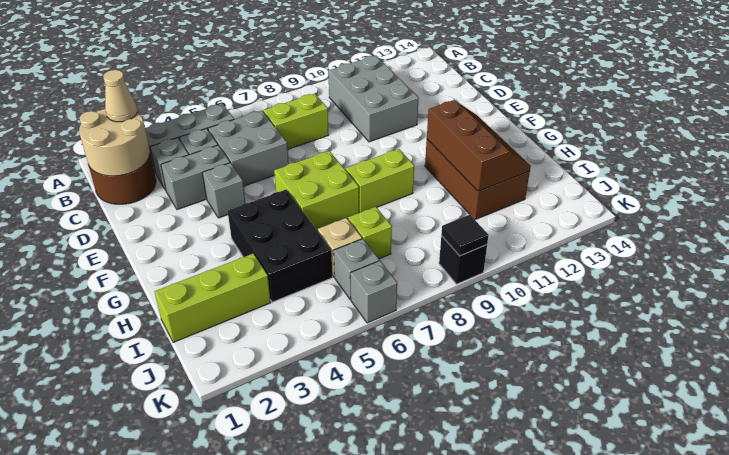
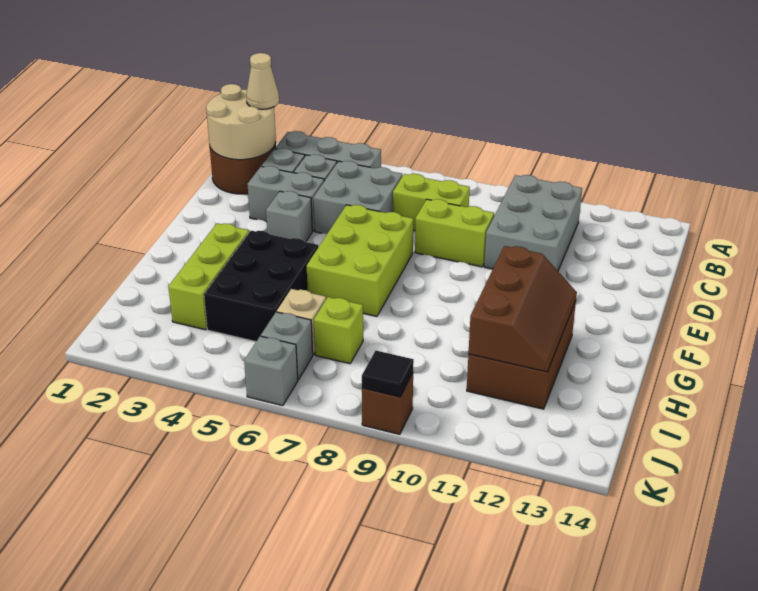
lime brick F6:G7 level 1 -> lime brick E6:G7 level 1
lime brick G8:G9 level 1 -> lime brick D8:D9 level 1
lime brick I1:I3 level 1 -> lime brick G3:I3 level 1
black brick K9 level 1 -> brown brick K9 level 1

